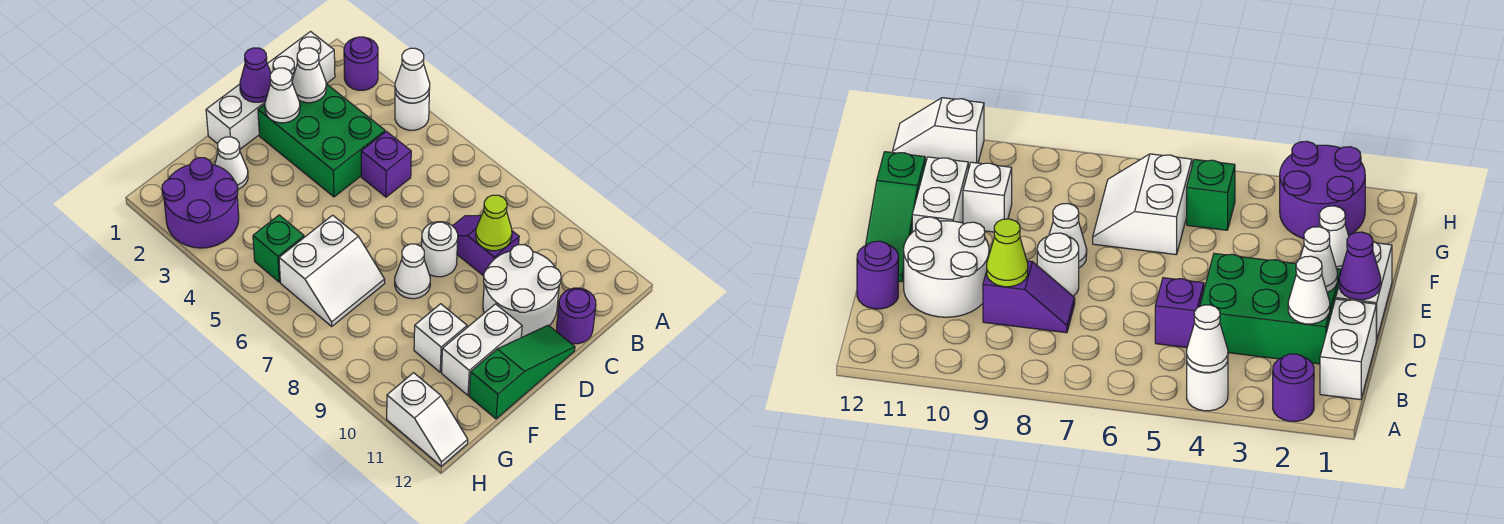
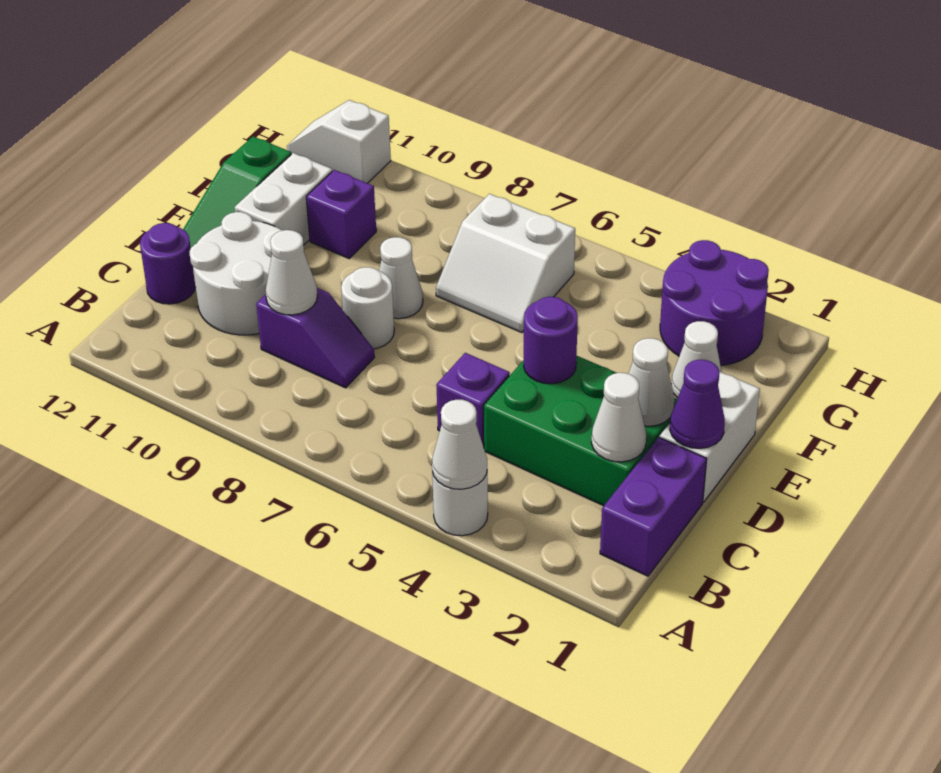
purple round brick A2 level 1 -> purple round brick D4 level 2
white brick B1:C1 level 1 -> purple brick B1:C1 level 1
lime cone C9 level 2 -> white cone C9 level 2
white slope F6:G7 level 1 top 6 -> white slope F6:G7 level 1 top G
white brick F10 level 1 -> purple brick F10 level 1
green brick G5 level 1 -> none

